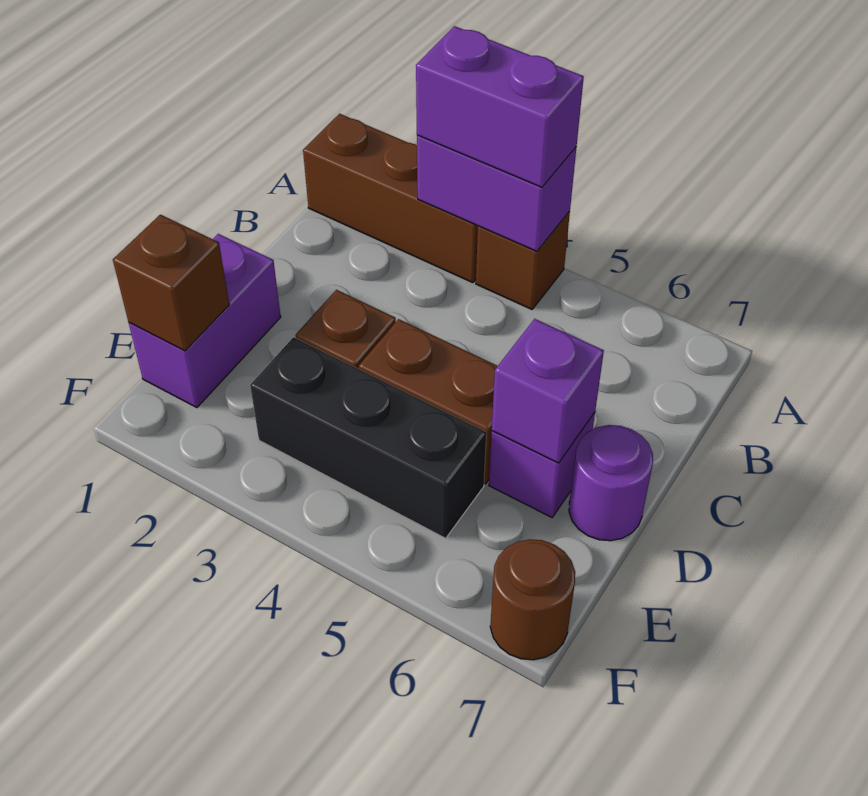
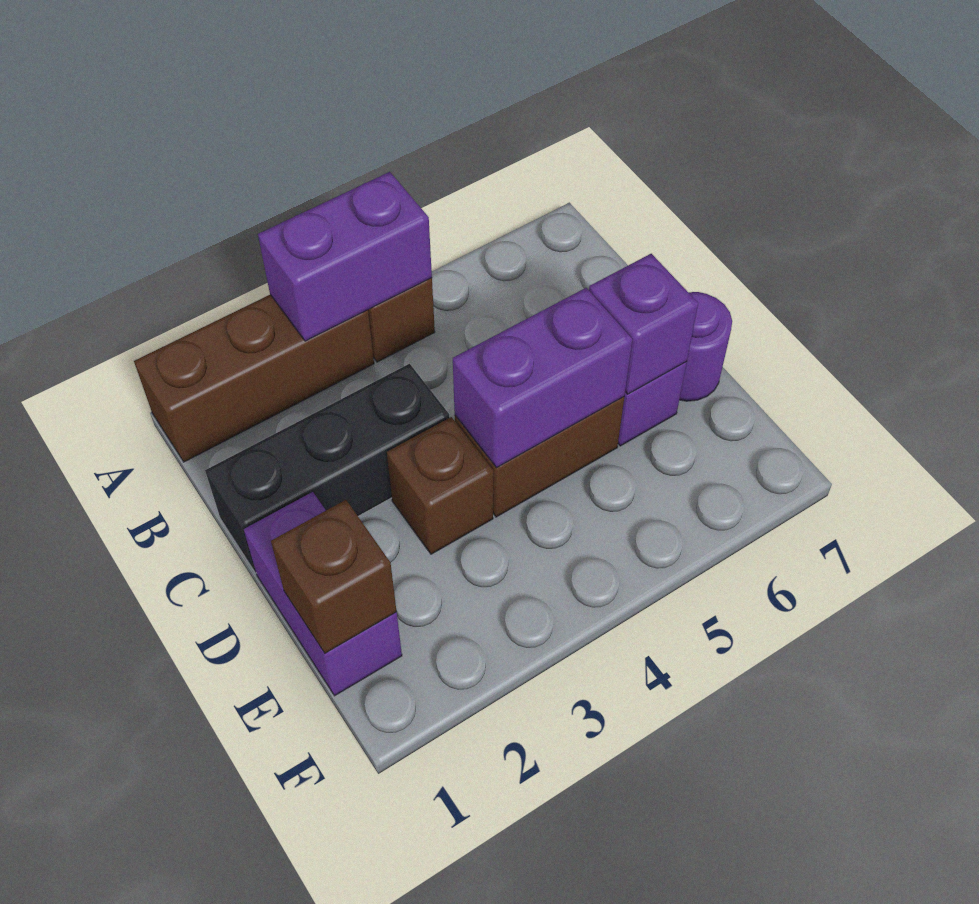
purple brick A3:A4 level 3 -> purple brick D4:D5 level 2
black brick E3:E5 level 1 -> black brick C1:C3 level 1
brown round brick F7 level 1 -> none

